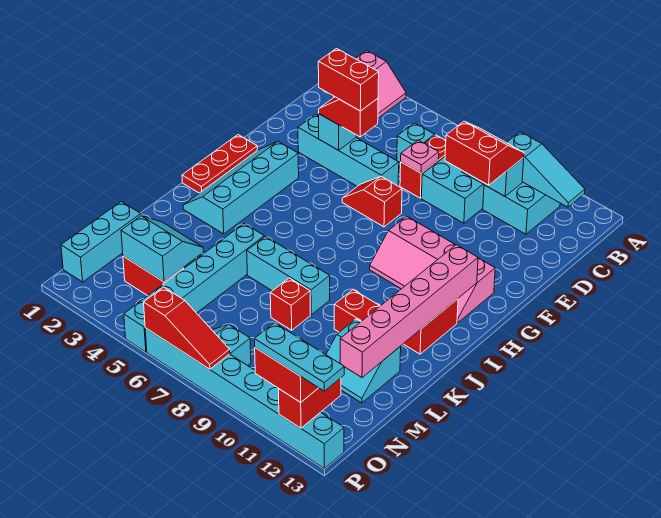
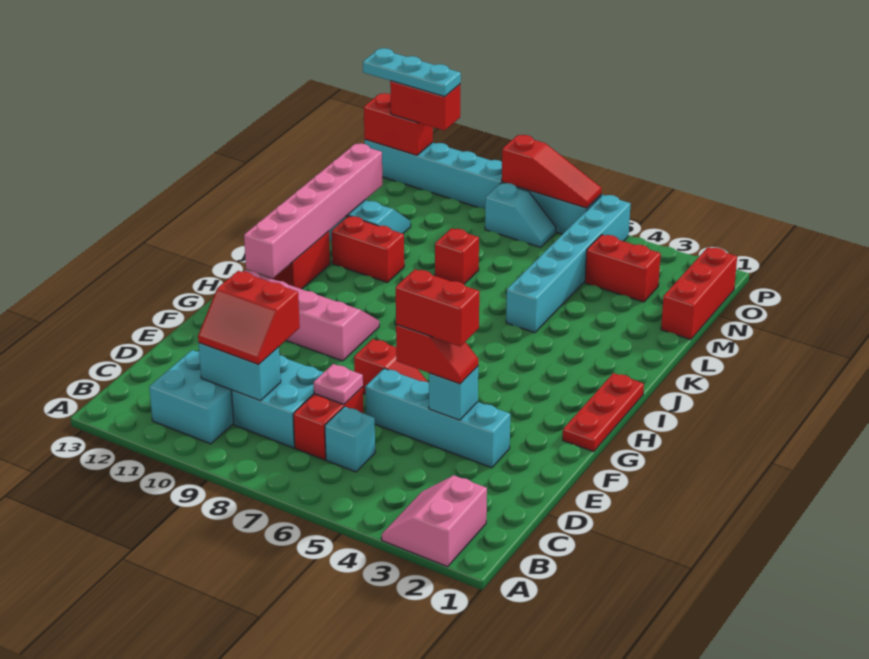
cyan slope B10:B12 level 2 top 10 -> none
cyan slope G2:J3 level 1 top 3 -> none
cyan brick K6:K8 level 1 -> none
cyan brick M1:O1 level 1 -> red brick M1:O1 level 1
cyan slope M3:N4 level 2 top N -> none
red brick O12:P12 level 2 -> red brick P12:P13 level 2
red slope P6:P8 level 2 top 6 -> red slope P6:P8 level 2 top 8

